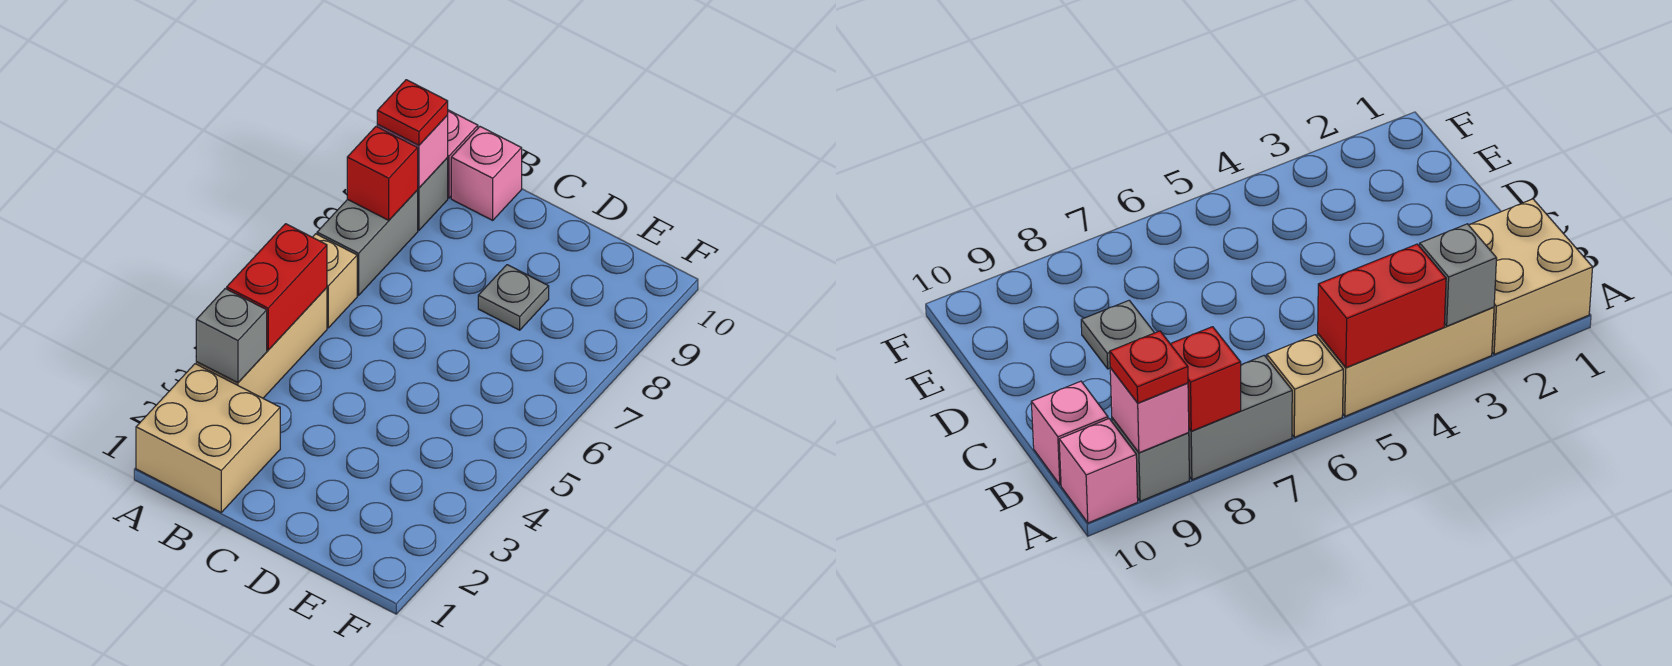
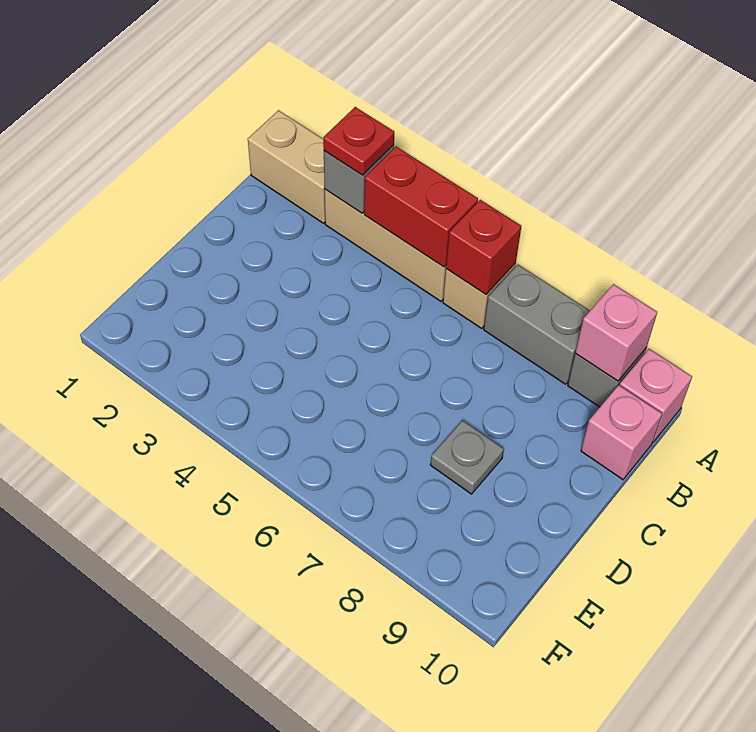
tan brick A1:B2 level 1 -> tan brick A1:A2 level 1
red brick A8 level 2 -> red brick A6 level 2
red plate A9 level 3 -> red plate A3 level 3

